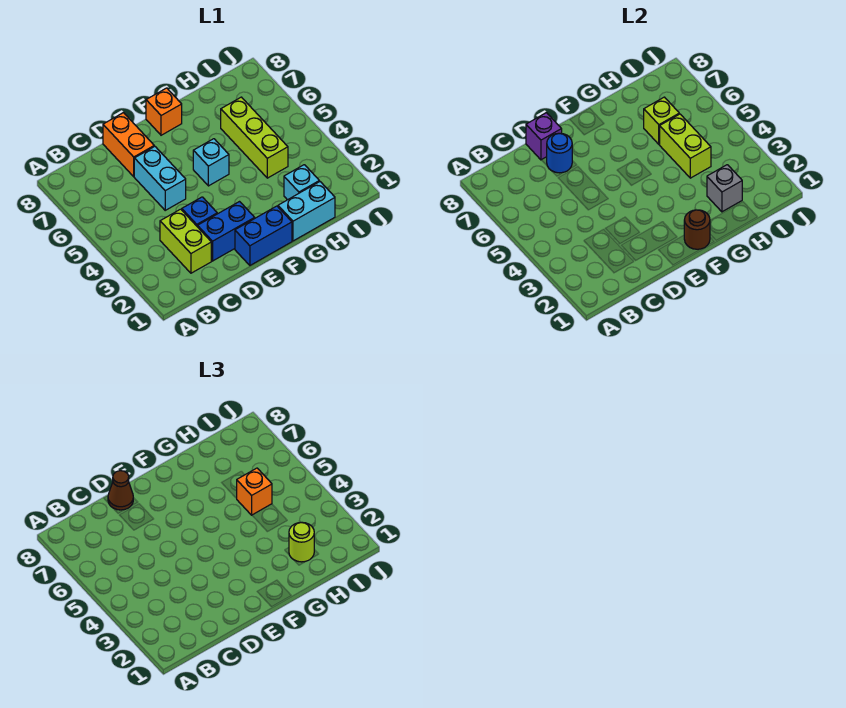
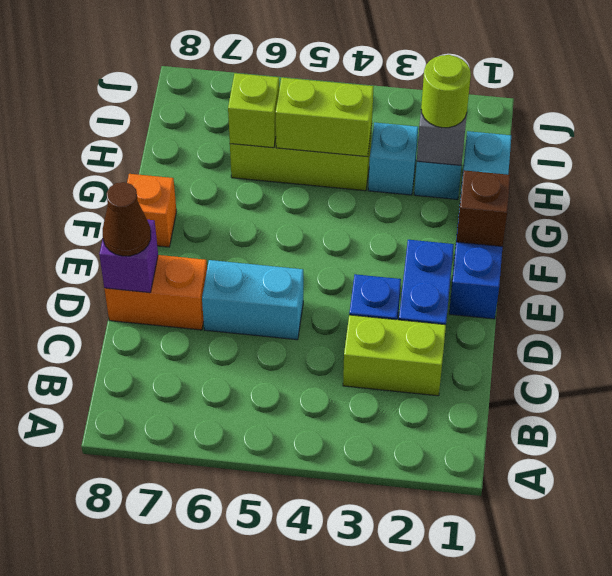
blue round brick D7 level 2 -> none
brown round brick F1 level 2 -> brown brick F1 level 2
cyan brick F5 level 1 -> cyan brick H3 level 1
orange brick H5 level 3 -> none

